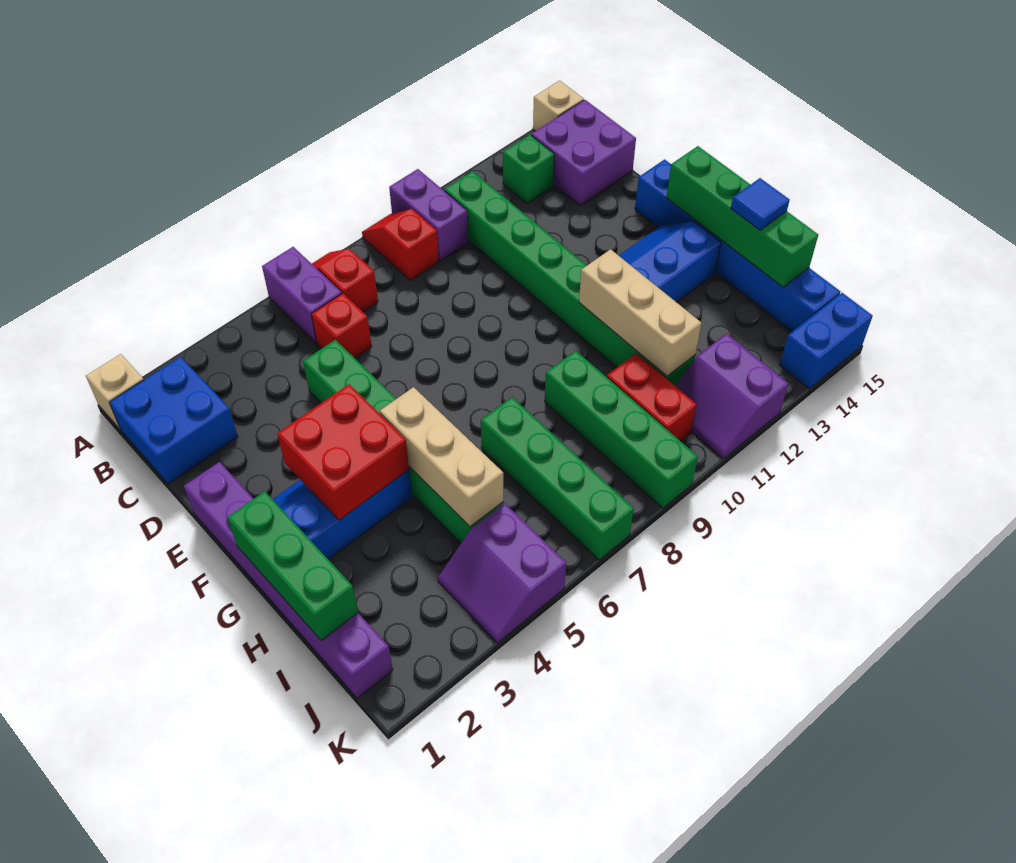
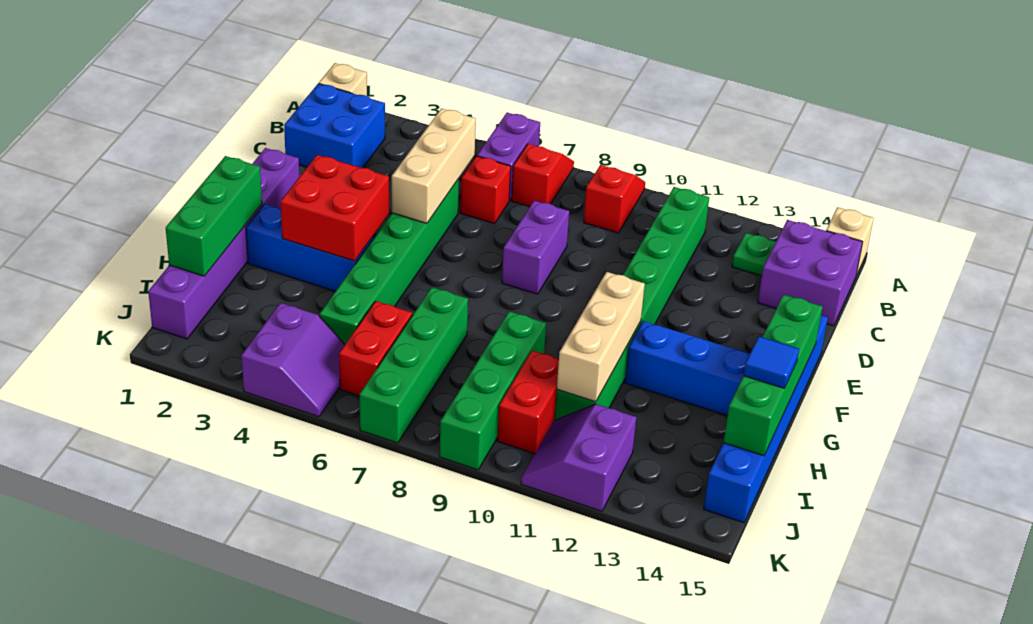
purple brick A10:B10 level 1 -> purple brick D8:E8 level 1
green brick B13 level 1 -> green plate B13 level 1
tan brick G5:I5 level 2 -> tan brick C5:E5 level 2
none -> red brick I6:J6 level 1
purple slope J4:K5 level 1 top 5 -> purple slope J4:K5 level 1 top 4
blue brick K14:K15 level 1 -> none

